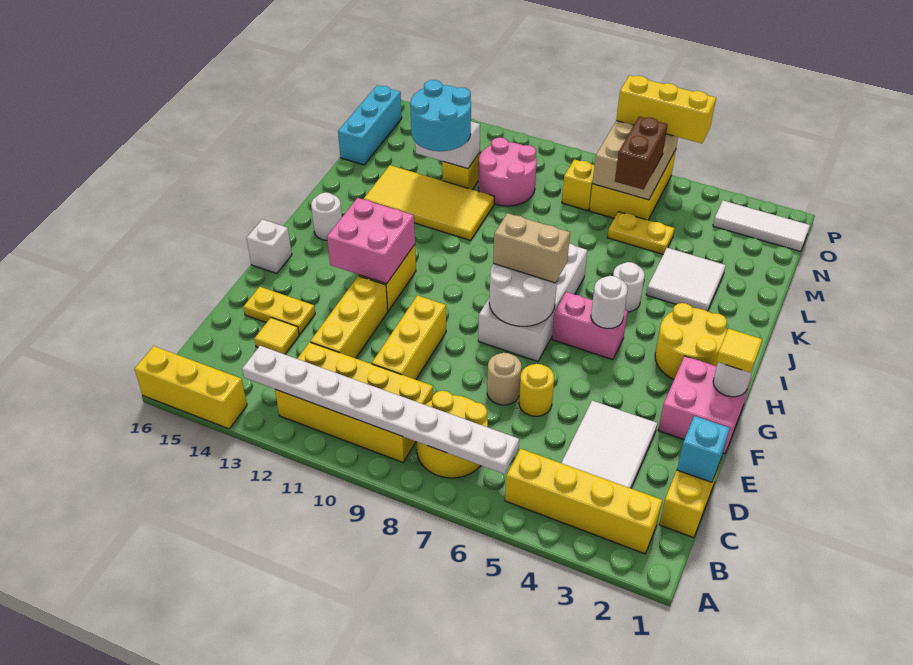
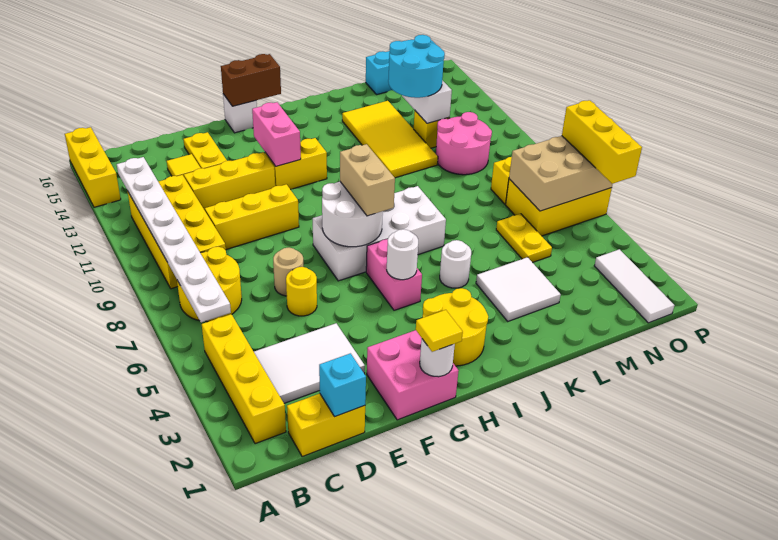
pink brick G12:H13 level 2 -> pink brick G12:G13 level 2
white round brick I15 level 1 -> none
brown brick M6:N6 level 3 -> brown brick G16:H16 level 2

